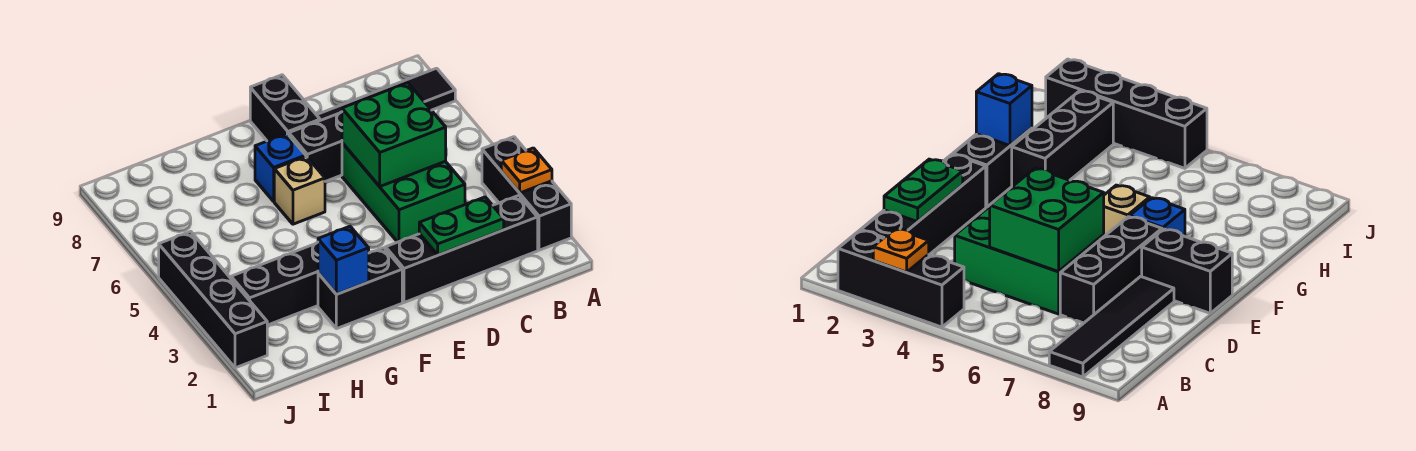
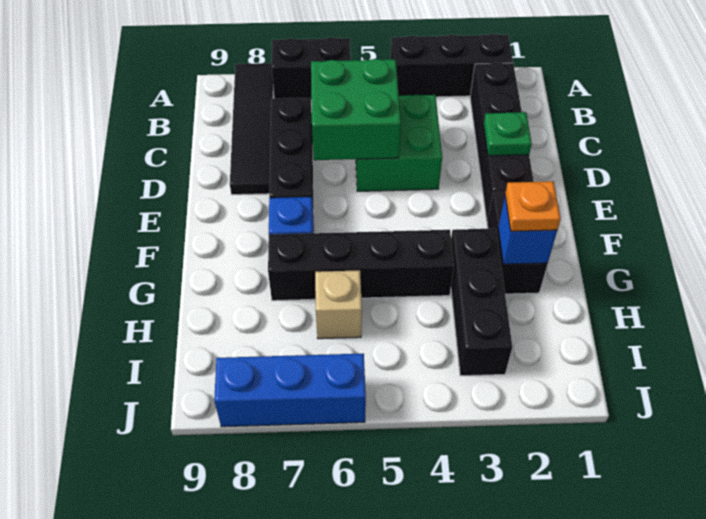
orange plate A3 level 2 -> orange plate G2 level 3
green plate C2:D2 level 2 -> green plate D2 level 2
green brick C4:D6 level 1 -> green brick C4:D5 level 1
black brick E8:E9 level 1 -> black brick A6:A7 level 1
tan brick F6 level 1 -> tan brick H6 level 1
black brick J2:J5 level 1 -> black brick G4:G7 level 1
none -> blue brick J6:J8 level 1

